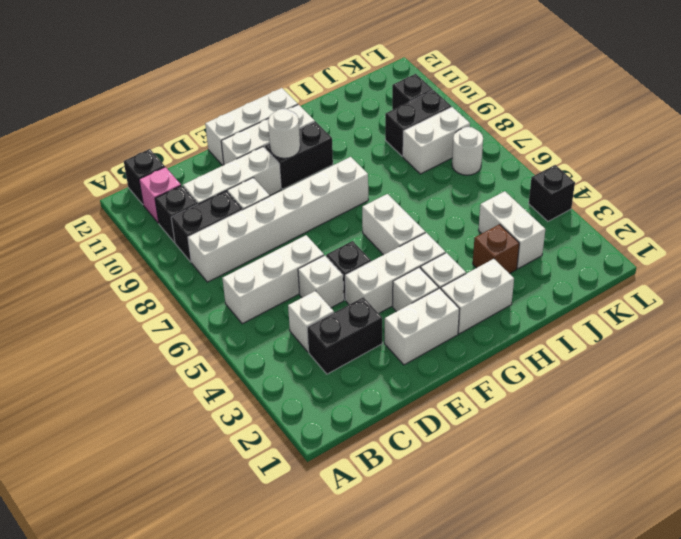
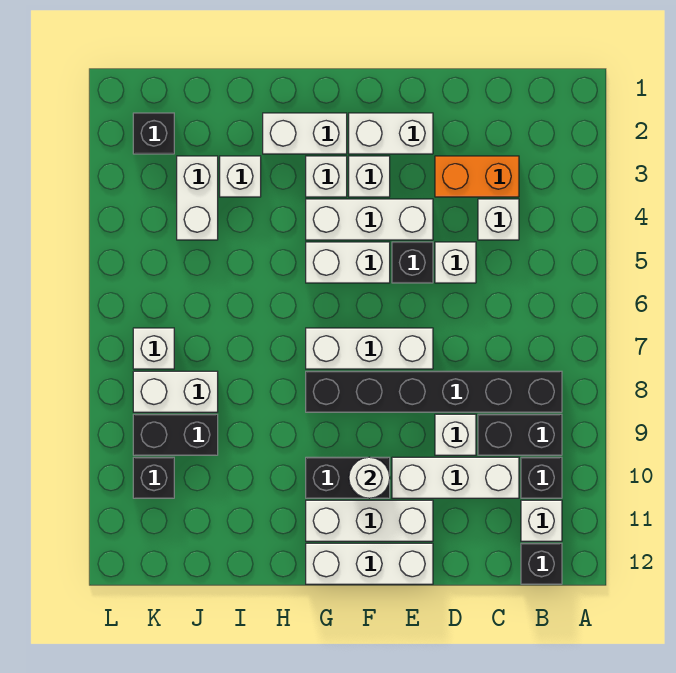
white brick B6:D6 level 1 -> white brick E7:G7 level 1
white brick B8:G8 level 1 -> black brick B8:G8 level 1
pink brick B11 level 1 -> white brick B11 level 1
black brick C3:D3 level 1 -> orange brick C3:D3 level 1
white brick G5:G6 level 1 -> white brick F5:G5 level 1
brown brick I3 level 1 -> white brick I3 level 1
white round brick K7 level 1 -> white brick K7 level 1
black brick L4 level 1 -> black brick K2 level 1

